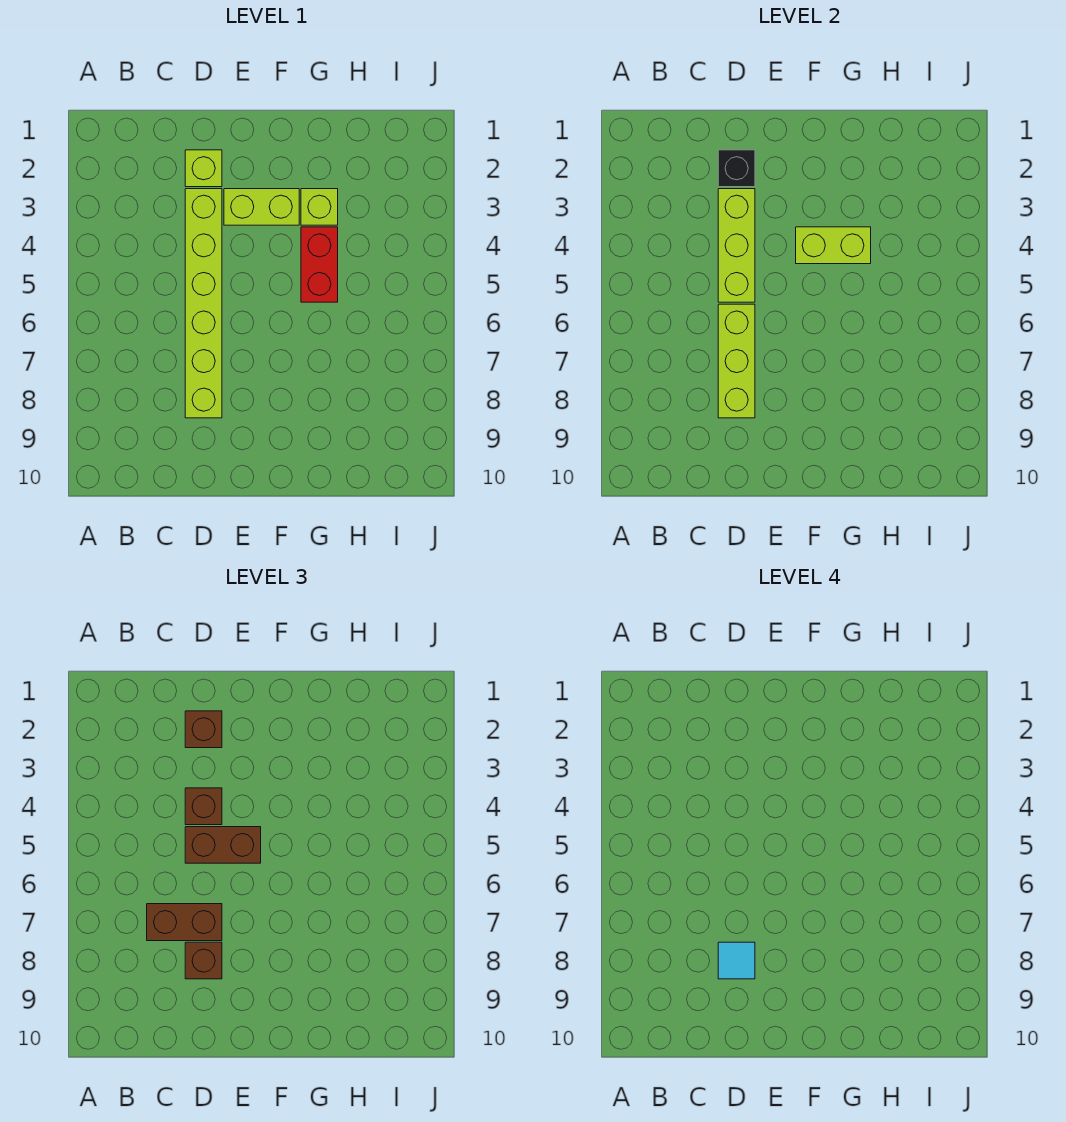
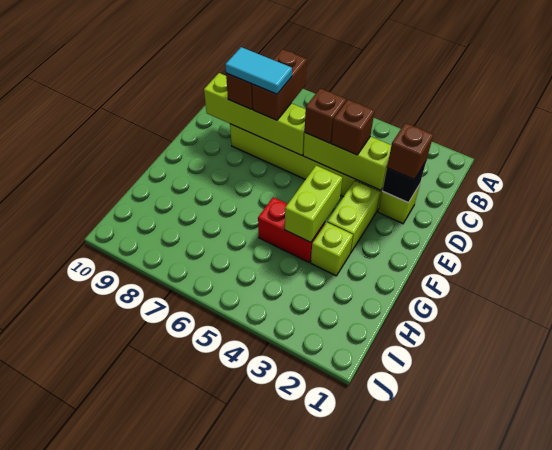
brown brick D5:E5 level 3 -> brown brick D5 level 3
lime brick D6:D8 level 2 -> lime brick D6:D9 level 2
cyan tile D8 level 4 -> cyan tile D7:D8 level 4

